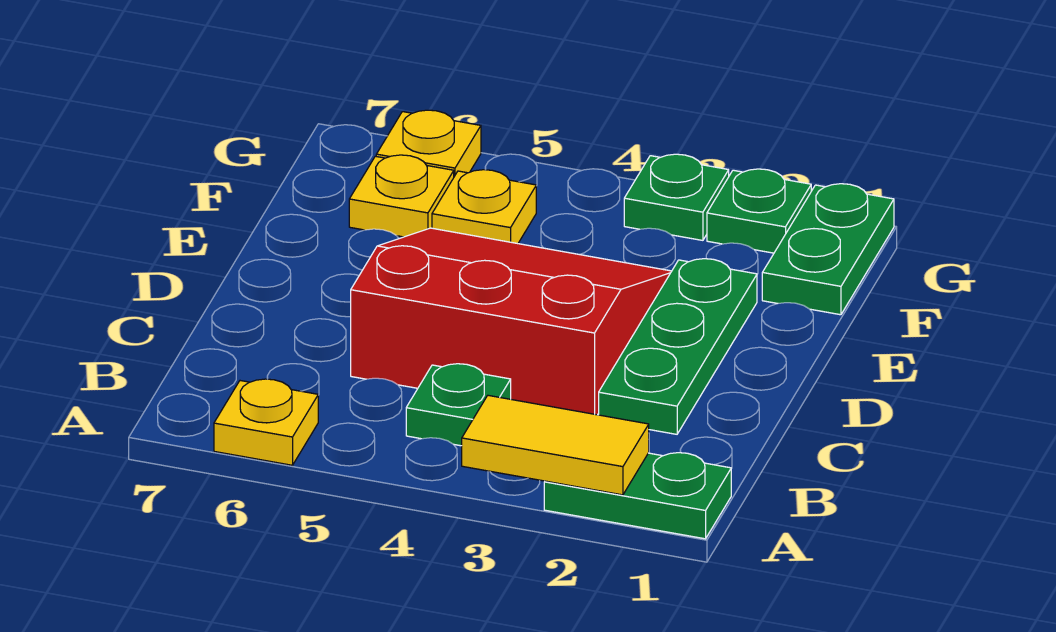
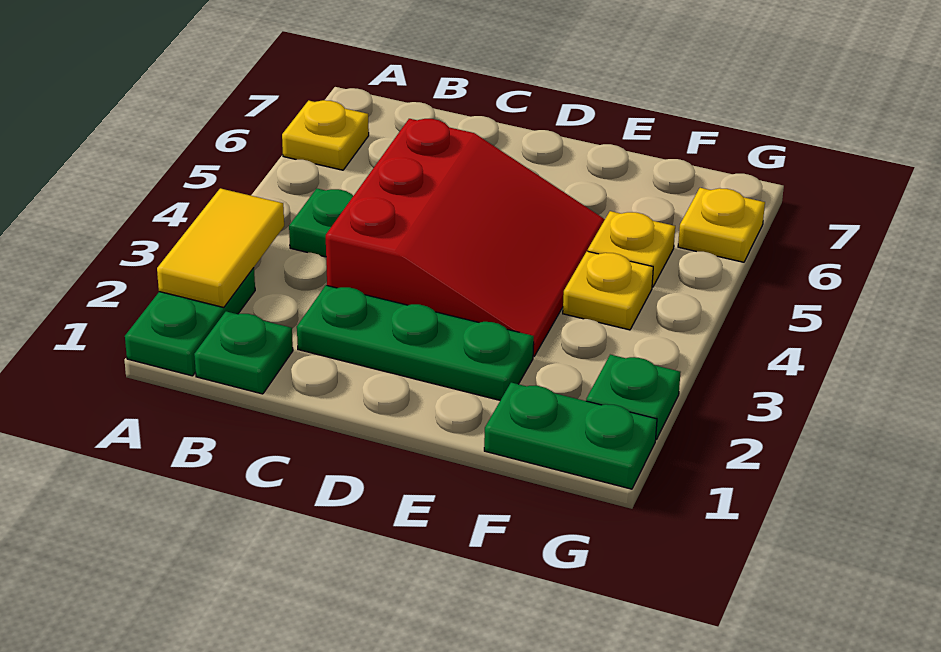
yellow plate F6 level 1 -> yellow plate F4 level 1
green plate G3 level 1 -> green plate B1 level 1

